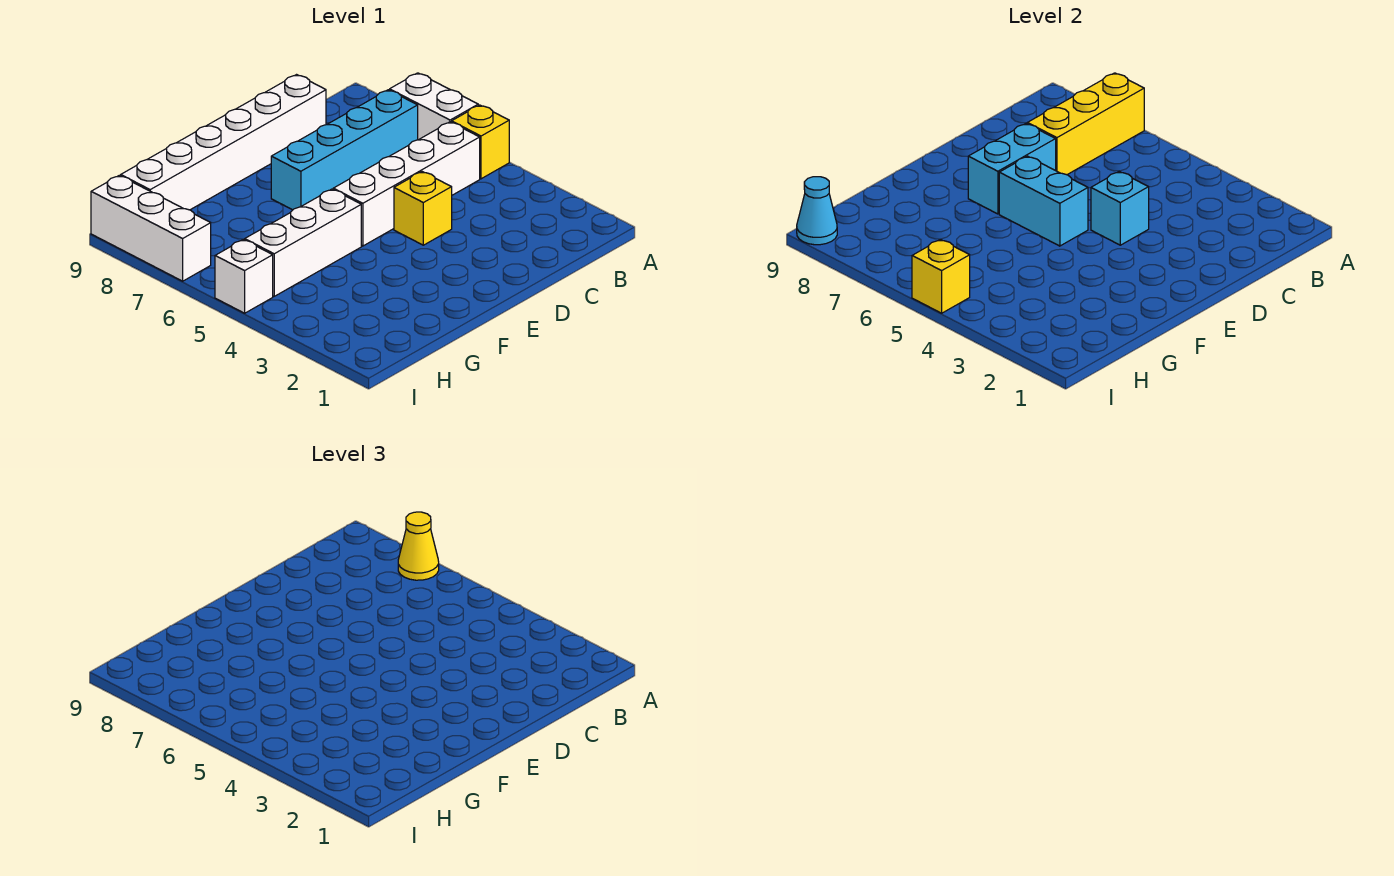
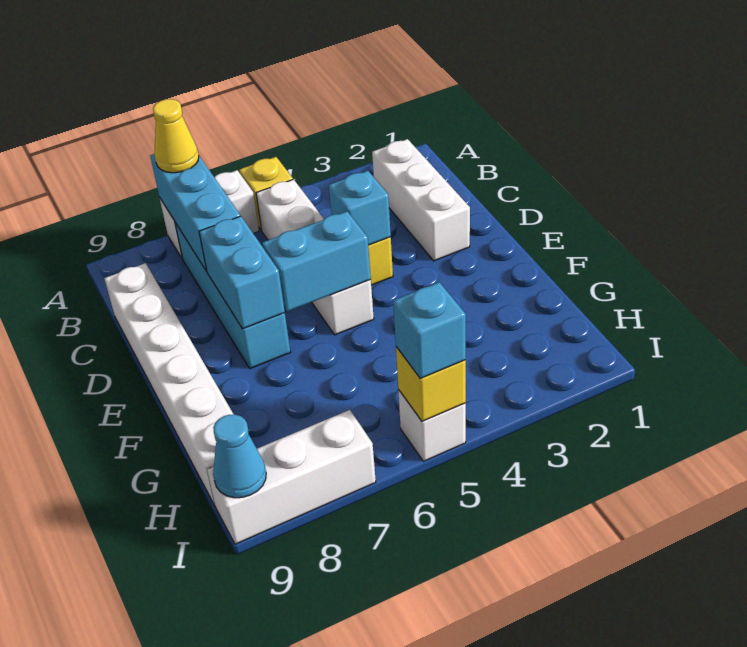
yellow brick A7:C7 level 2 -> cyan brick A7:C7 level 2
white brick F5:H5 level 1 -> white brick B2:D2 level 1
none -> cyan brick I5 level 3

